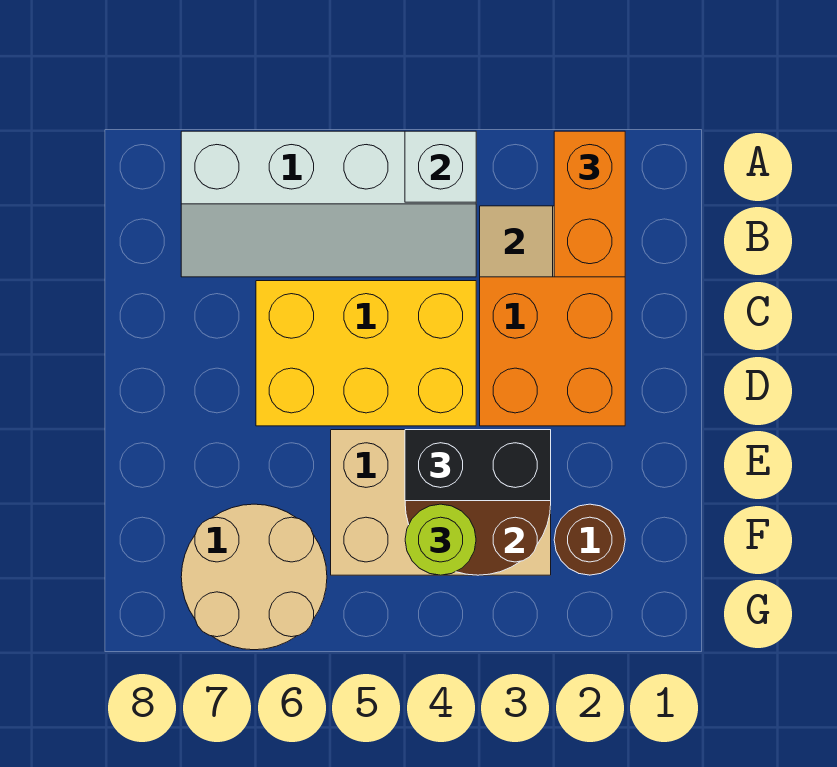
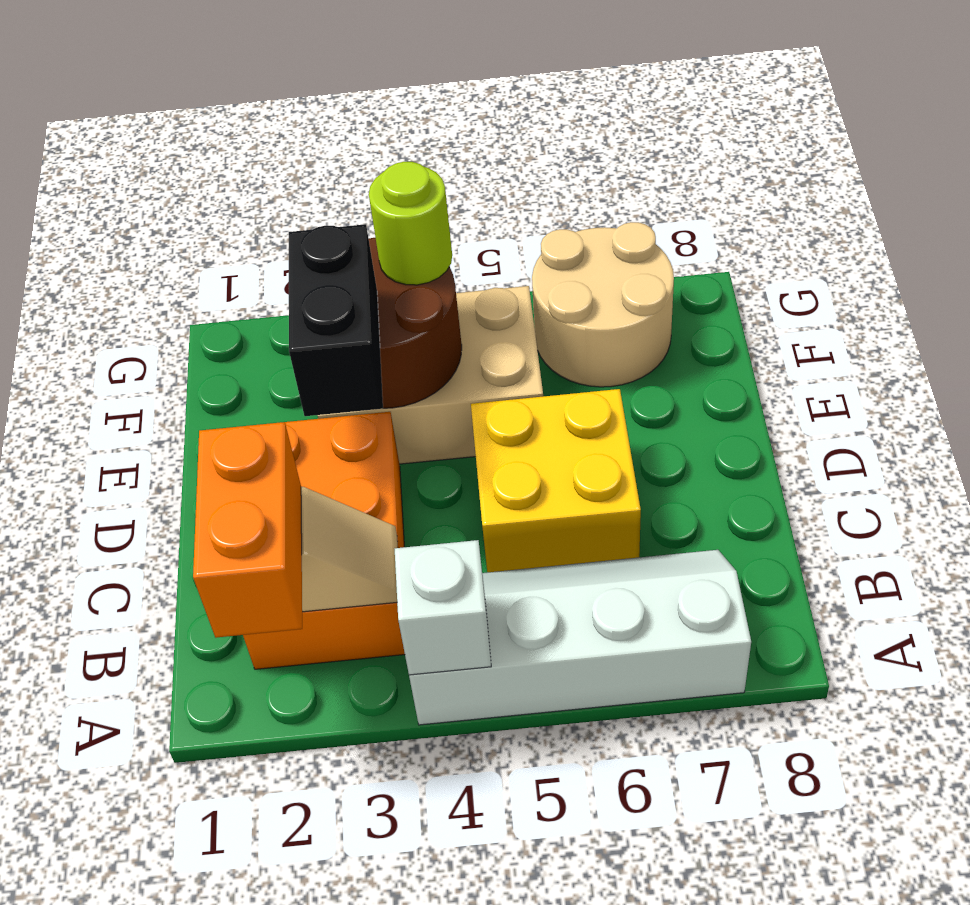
yellow brick C4:D6 level 1 -> yellow brick C5:D6 level 1
black brick E3:E4 level 3 -> black brick D3:E3 level 3
brown round brick F2 level 1 -> none

